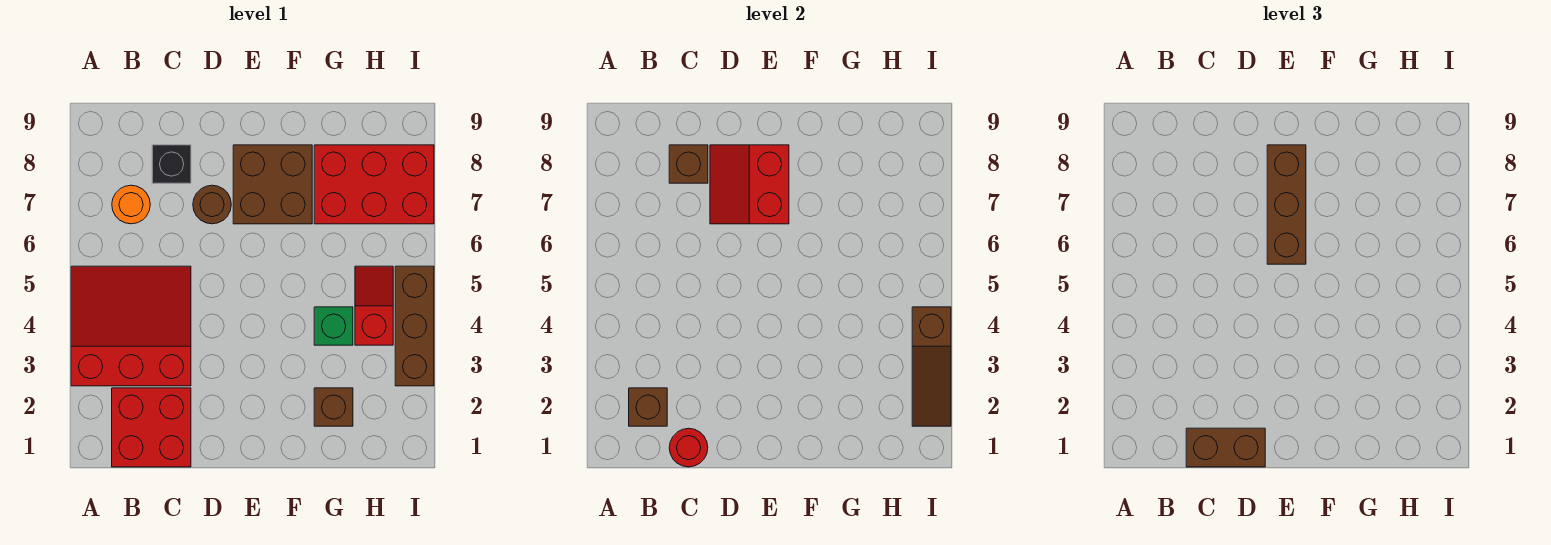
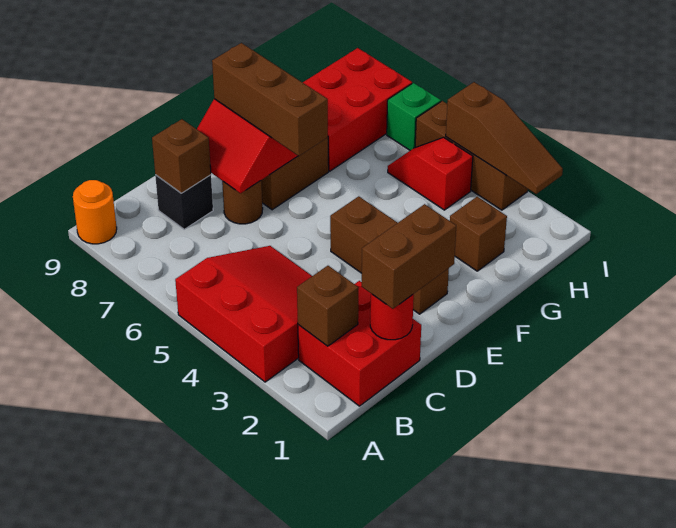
red slope A3:C5 level 1 top 3 -> red slope A3:C5 level 1 top A
orange round brick B7 level 1 -> orange round brick A9 level 1
none -> brown brick E2:E4 level 1
green brick G4 level 1 -> green brick I6 level 1

